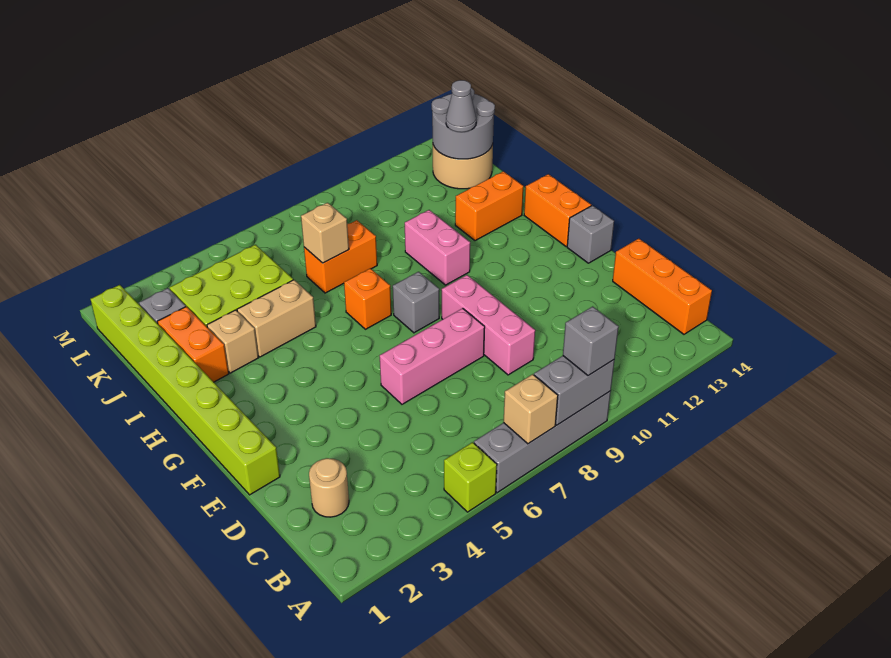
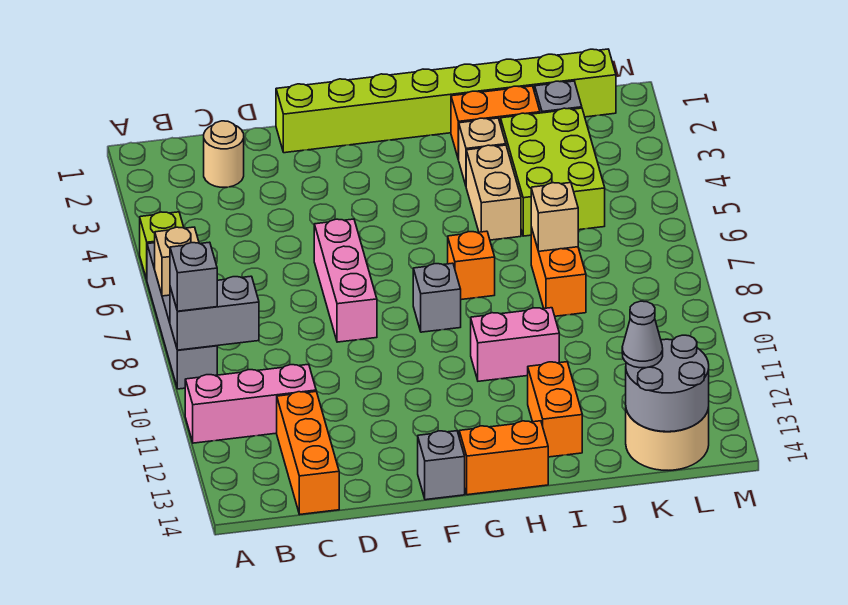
grey brick A8:A9 level 2 -> grey brick A9:B9 level 2
orange brick B14:D14 level 1 -> orange brick C12:C14 level 1
pink brick D9:F9 level 1 -> pink brick A11:C11 level 1

